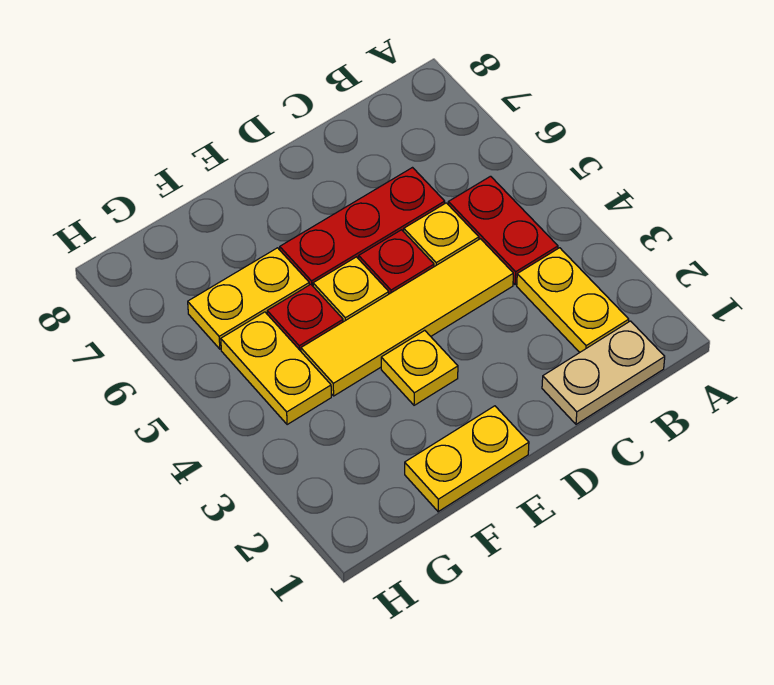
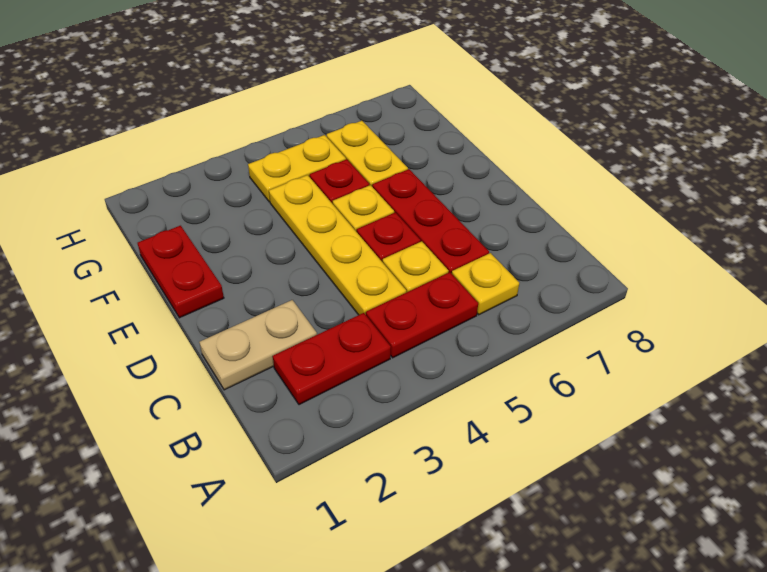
tan plate B1:C1 level 1 -> tan plate C1:C2 level 1
yellow plate B2:B3 level 1 -> red plate B2:B3 level 1
yellow tile C4:F4 level 1 -> yellow plate C4:F4 level 1
yellow plate E1:F1 level 1 -> red plate E1:F1 level 1
yellow plate E3 level 1 -> yellow plate B6 level 1

